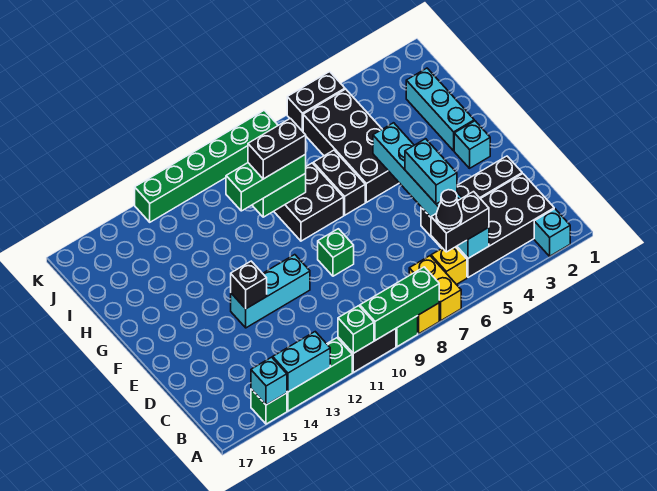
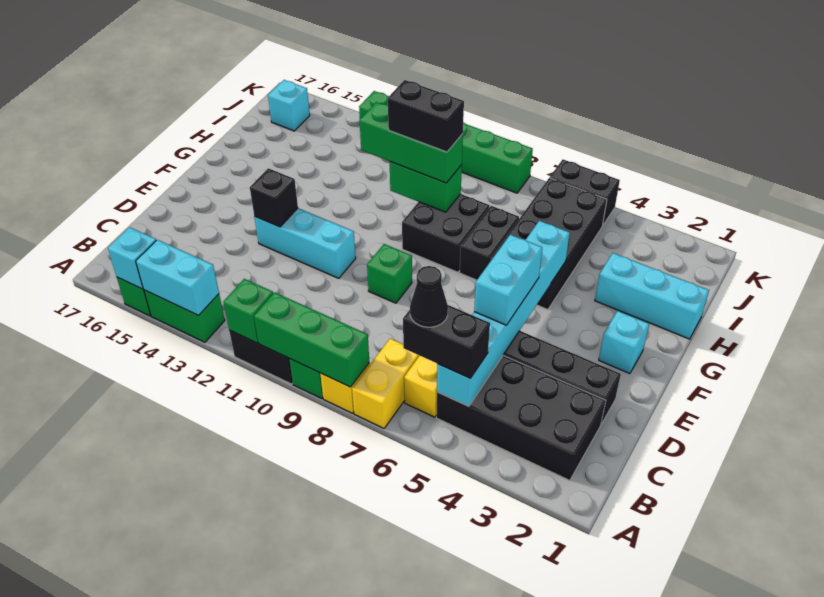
cyan brick A2 level 1 -> cyan brick J16 level 1
green brick A12:A14 level 1 -> green brick A13:A14 level 1
cyan brick G2:I2 level 1 -> cyan brick H1:H3 level 1

